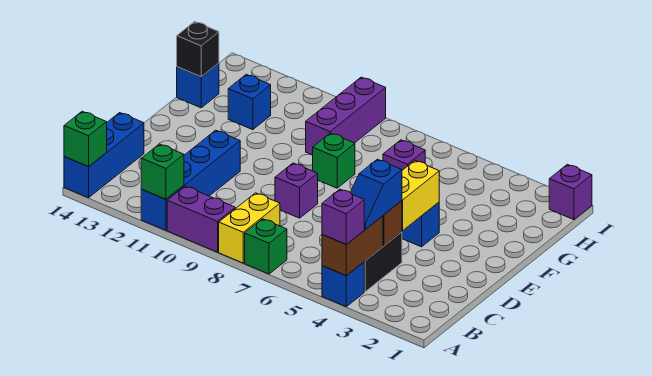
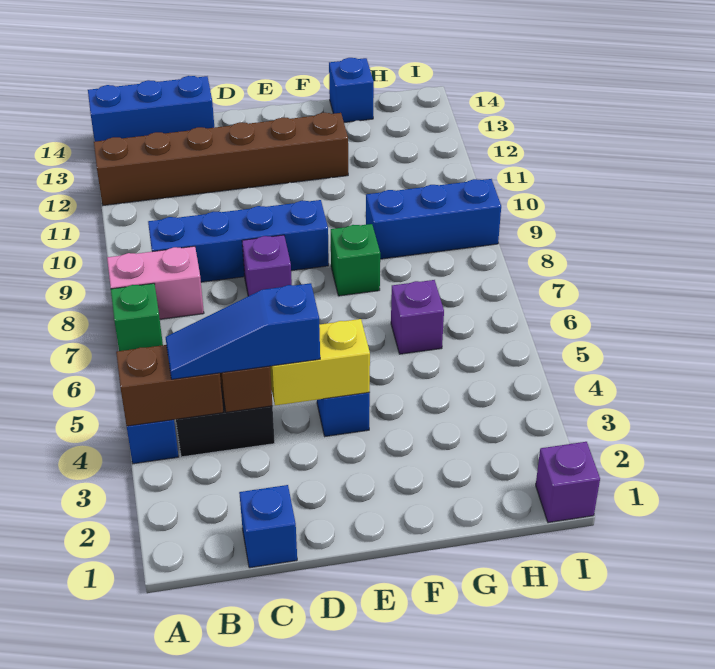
purple brick A4 level 3 -> none
yellow brick A8:B8 level 1 -> pink brick A8:B8 level 1
purple brick A9:A10 level 1 -> none
blue brick A11:D11 level 1 -> blue brick B9:E9 level 1
green brick A11 level 2 -> none
none -> brown brick A12:F12 level 1
green brick A14 level 2 -> none
blue slope B4:C4 level 3 top C -> blue slope B4:D4 level 3 top D
purple brick G9:I9 level 1 -> blue brick G9:I9 level 1
blue brick G12 level 1 -> blue brick C1 level 1
black brick G14 level 2 -> none

